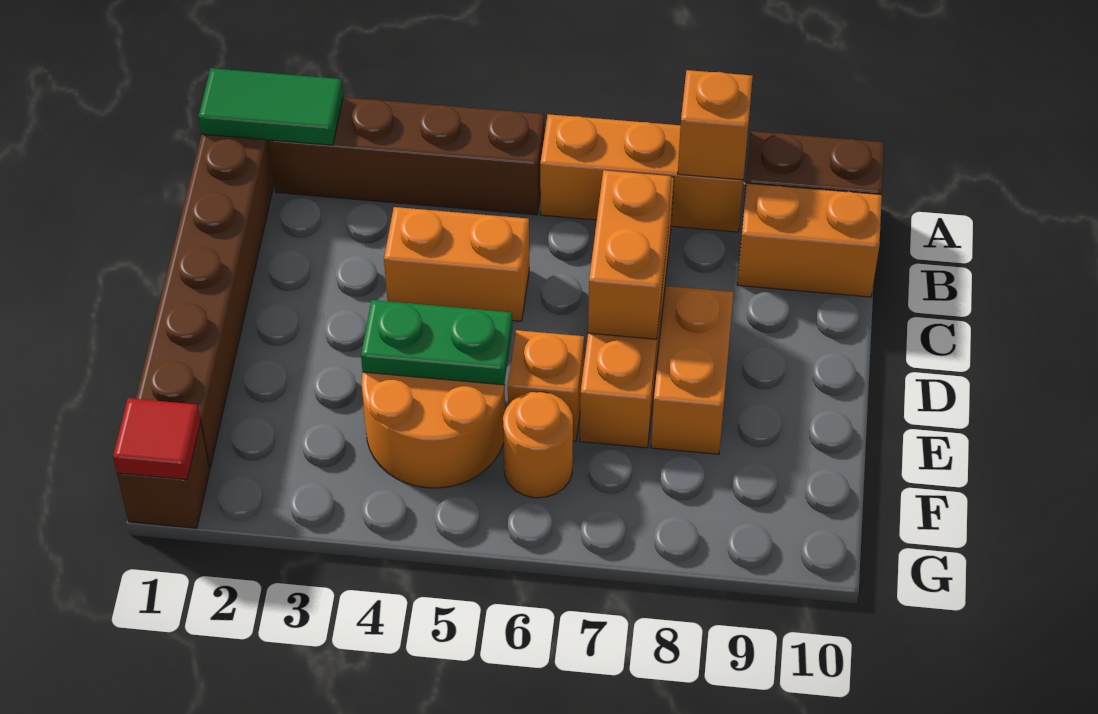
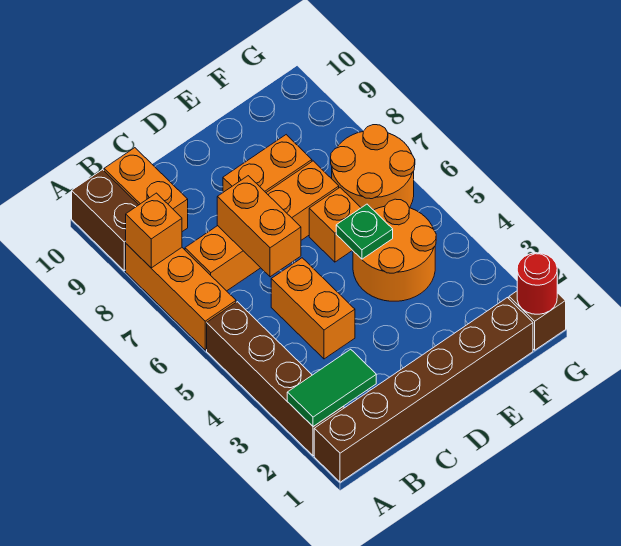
green tile A1:A2 level 2 -> green tile A2:B2 level 2
orange brick C7:D7 level 2 -> orange brick C6:C7 level 2
green plate E4:E5 level 2 -> green plate E5 level 2
orange round brick F6 level 1 -> orange round brick F6:G7 level 1
red tile G1 level 2 -> red round brick G1 level 2

